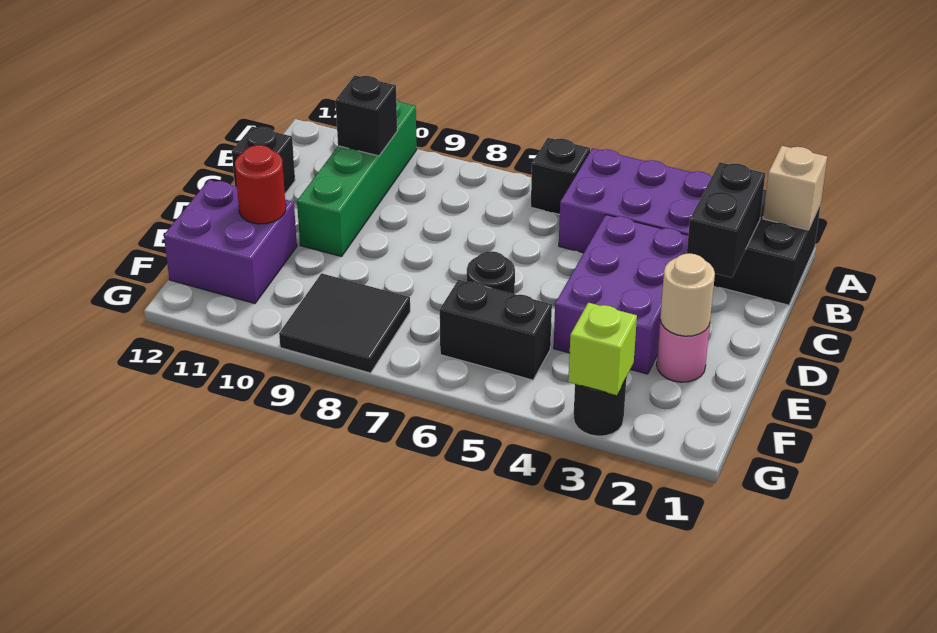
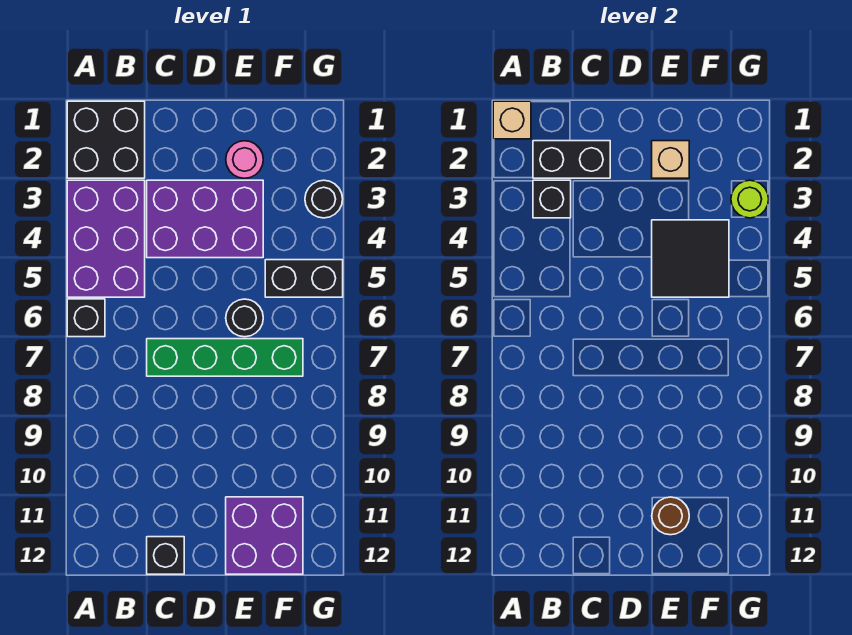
green brick A10:D10 level 1 -> green brick C7:F7 level 1
black brick B10 level 2 -> black brick B3 level 2
tan round brick E2 level 2 -> tan brick E2 level 2
red round brick E11 level 2 -> brown round brick E11 level 2
black brick F5:F6 level 1 -> black brick F5:G5 level 1
black tile F8:G9 level 1 -> black tile E4:F5 level 2
lime brick G3 level 2 -> lime round brick G3 level 2

